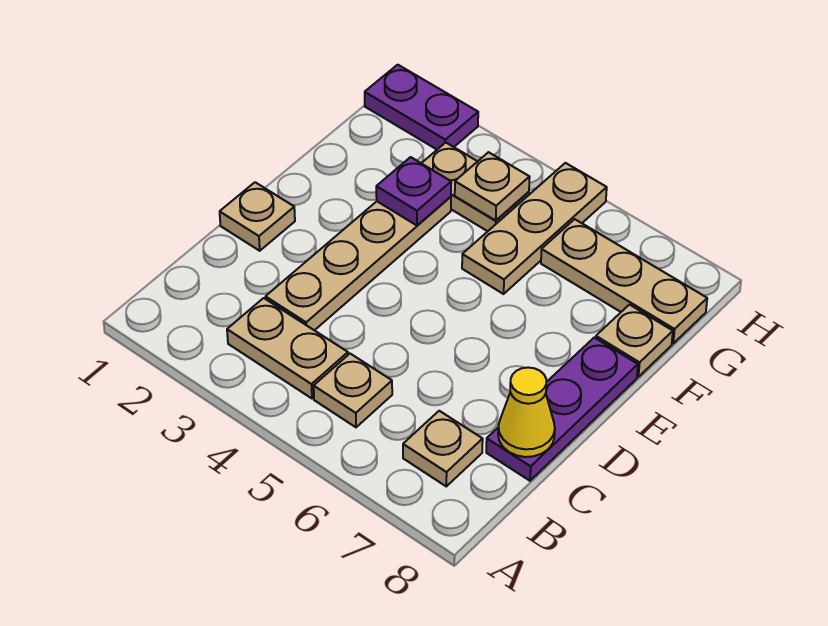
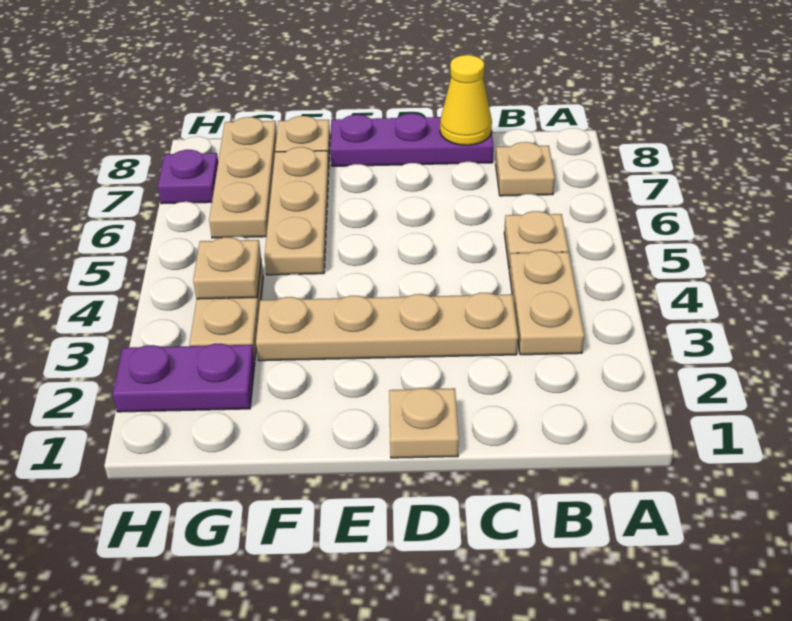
purple plate F3 level 2 -> purple plate H7 level 1
tan plate F5:H5 level 1 -> tan plate F5:F7 level 1
purple plate H1:H2 level 1 -> purple plate G2:H2 level 1

